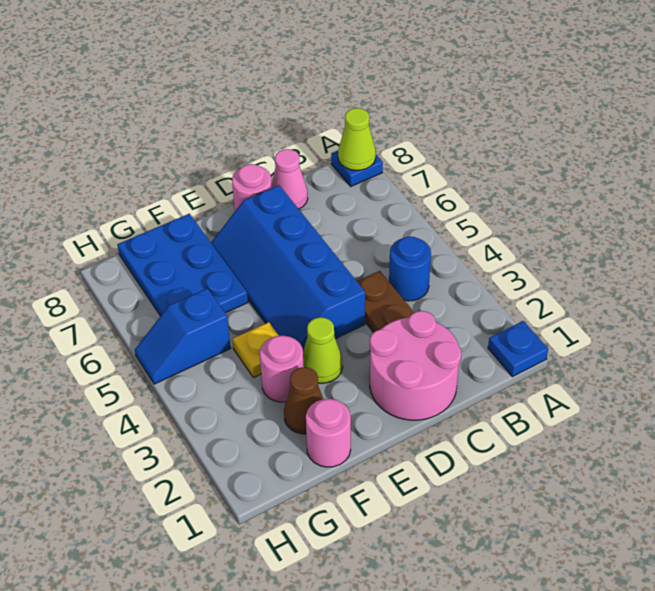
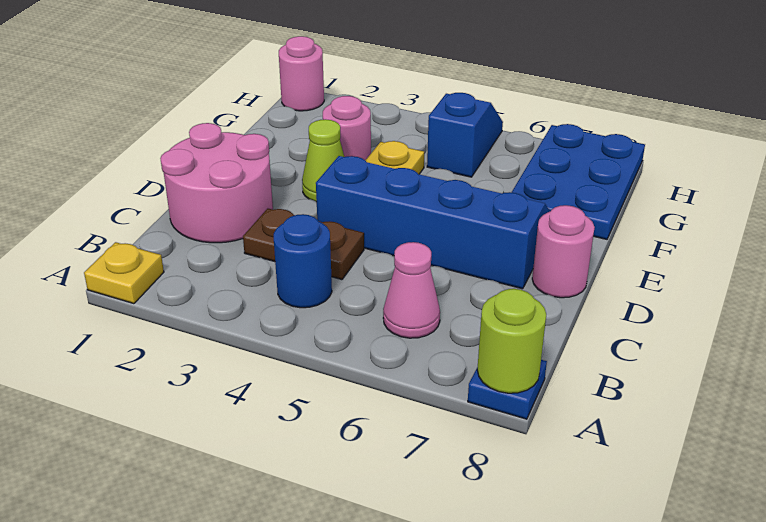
blue plate A1 level 1 -> yellow plate A1 level 1
lime cone A8 level 2 -> lime round brick A8 level 2
pink cone C8 level 1 -> pink cone B6 level 1
pink round brick F1 level 1 -> pink round brick H1 level 1
brown cone F2 level 1 -> none
blue plate F6:G8 level 1 -> blue plate F7:H8 level 1

